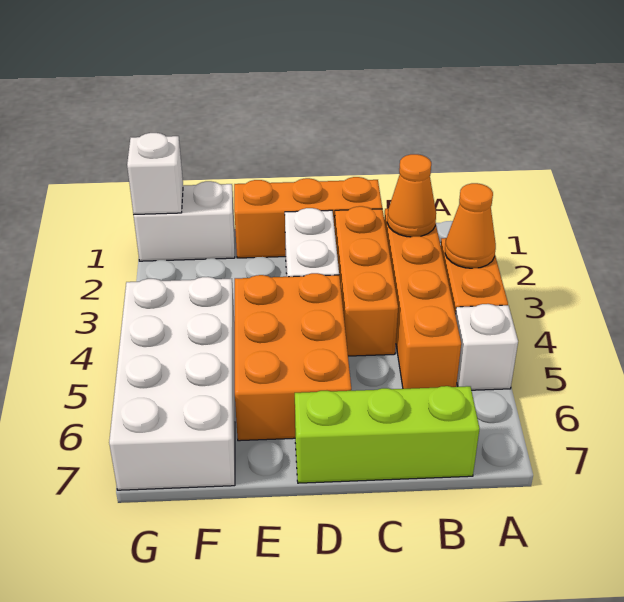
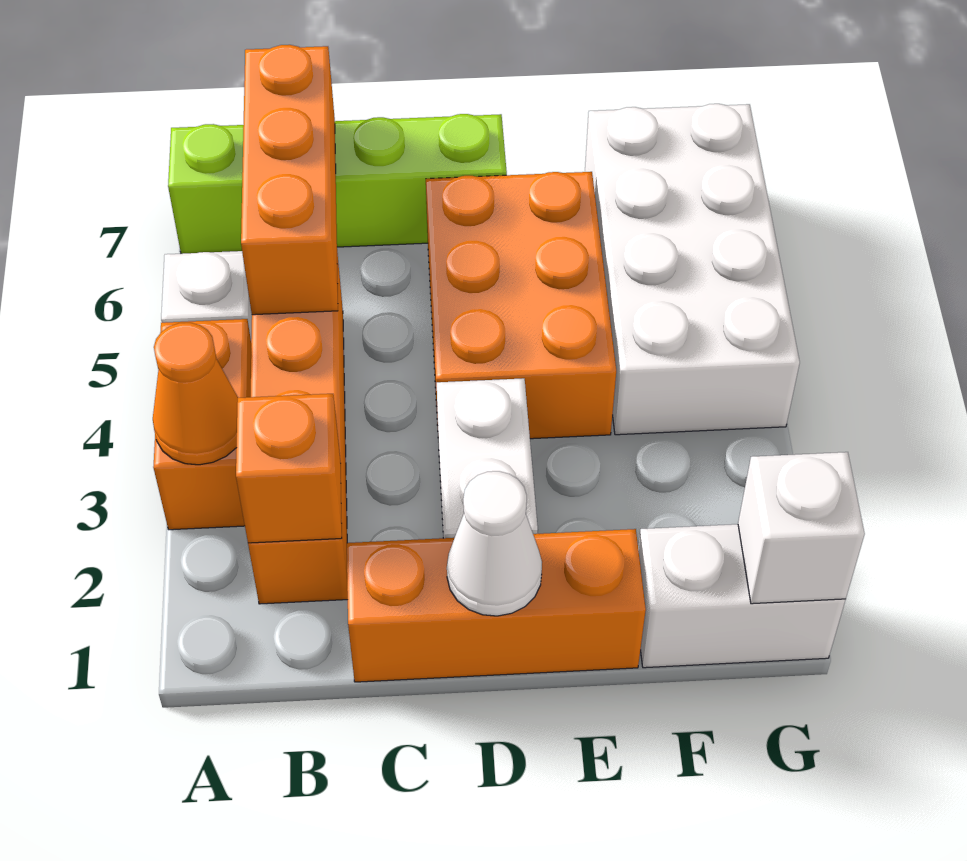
orange cone B2 level 2 -> orange brick B2 level 2
lime brick B7:D7 level 1 -> lime brick A7:D7 level 1
orange brick C2:C4 level 1 -> orange brick B5:B7 level 2
none -> white cone D1 level 2

